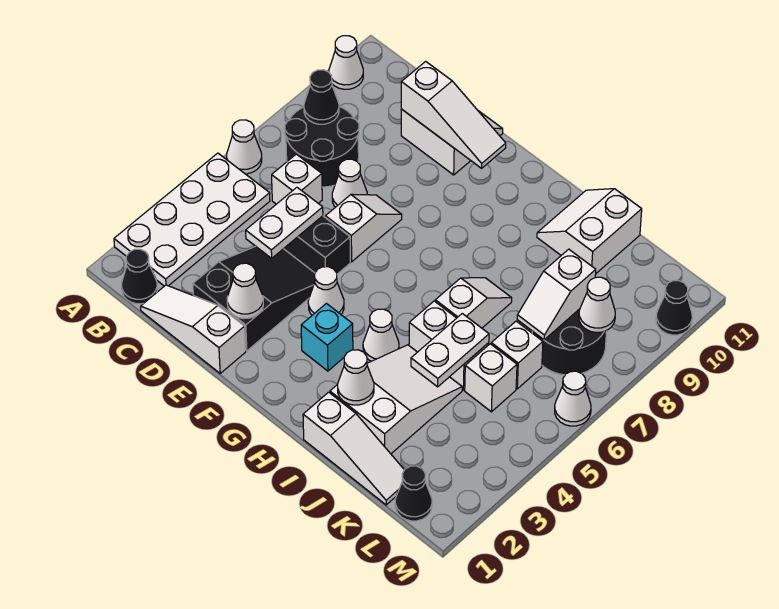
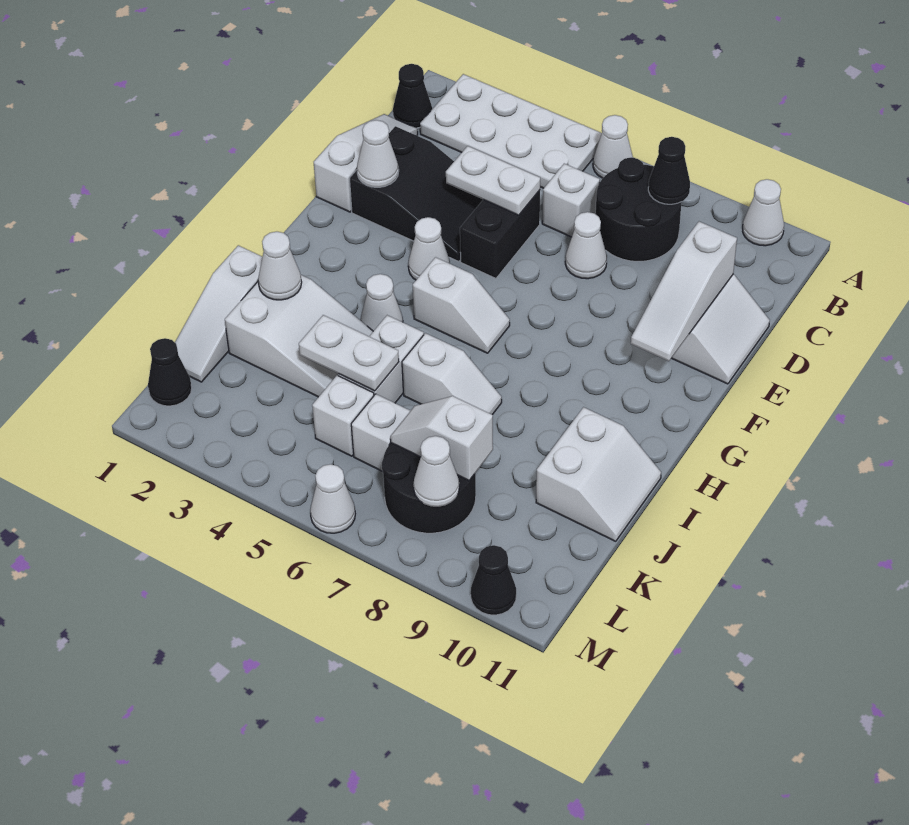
white slope E6:E7 level 1 top 6 -> white slope G5:G6 level 1 top 5
cyan brick G3 level 1 -> none
white slope I10:J11 level 1 top J -> white slope I10:J11 level 1 top 10

